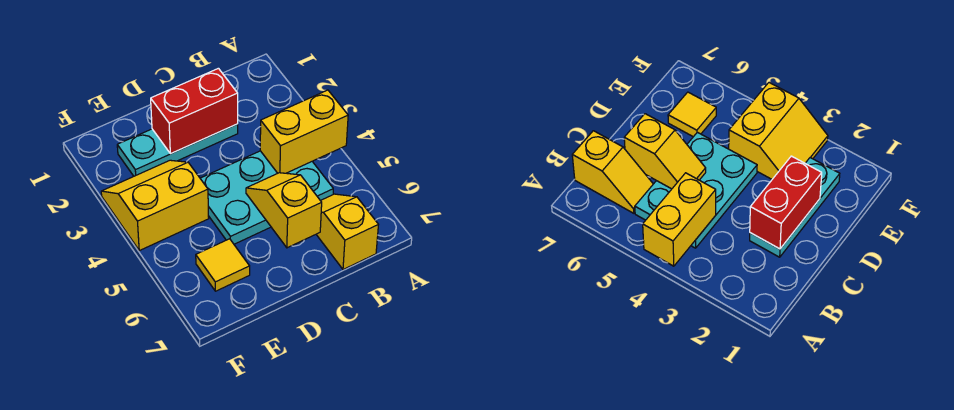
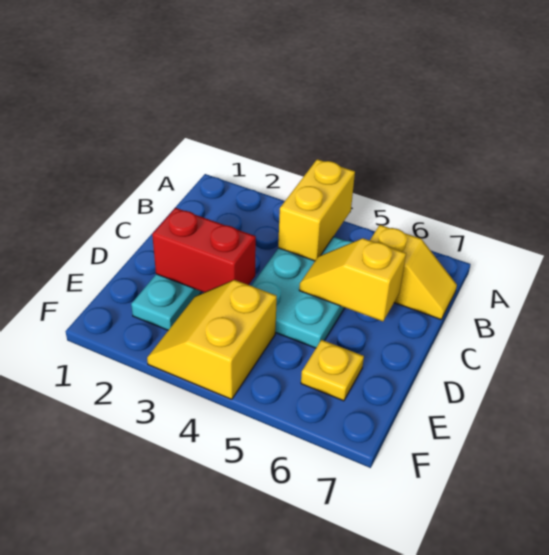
yellow slope B6:B7 level 1 top 7 -> yellow slope B6:B7 level 1 top 6
red brick C2:D2 level 2 -> red brick D2:D3 level 2
yellow tile E6 level 1 -> yellow plate E6 level 1

